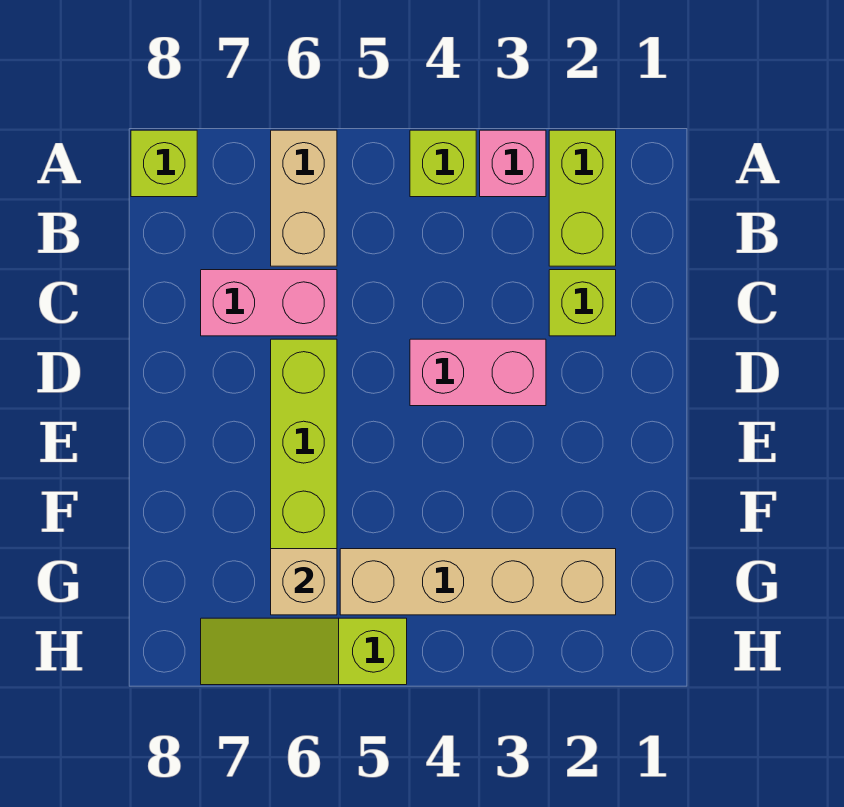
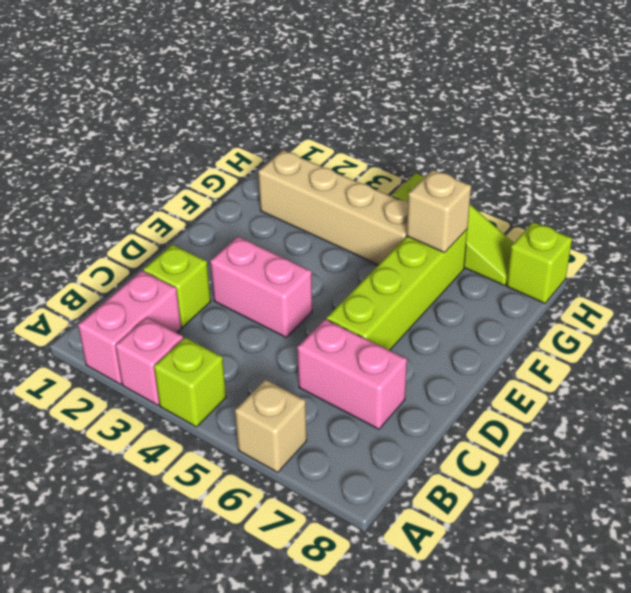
lime brick A2:B2 level 1 -> pink brick A2:B2 level 1
tan brick A6:B6 level 1 -> tan brick A6 level 1
lime brick A8 level 1 -> lime brick H8 level 1

